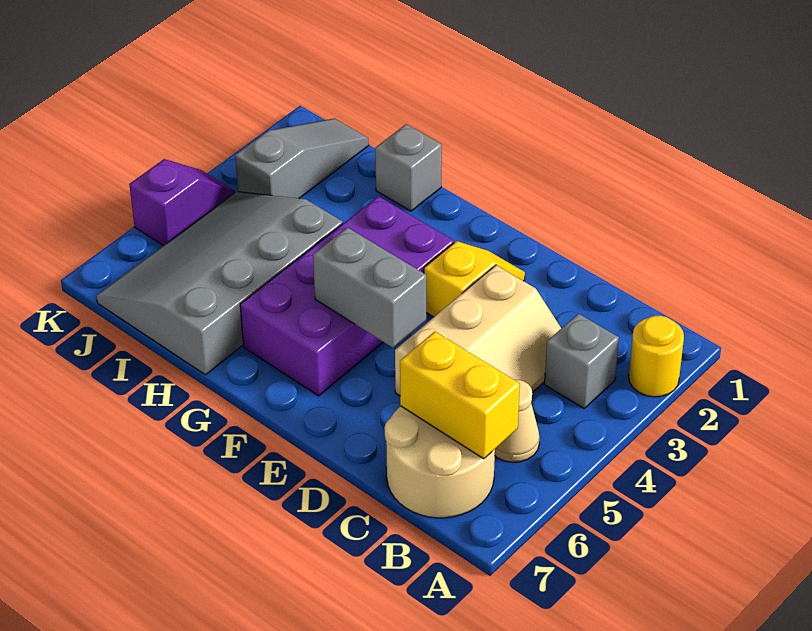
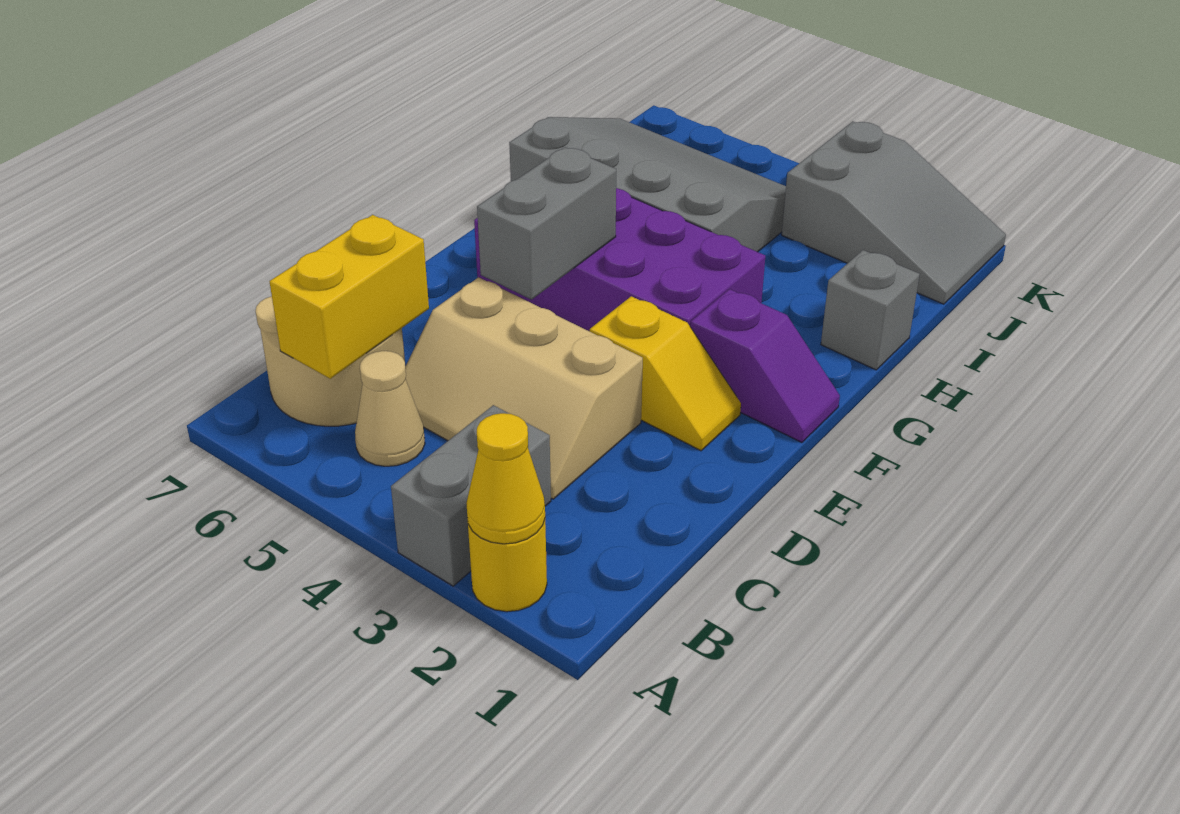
none -> yellow cone A2 level 2
grey brick B3 level 1 -> grey brick A3:B3 level 1
grey slope J1:J3 level 1 top 3 -> grey slope J1:K3 level 1 top 3
purple slope K4:K5 level 1 top 5 -> purple slope F1:F2 level 1 top 2

